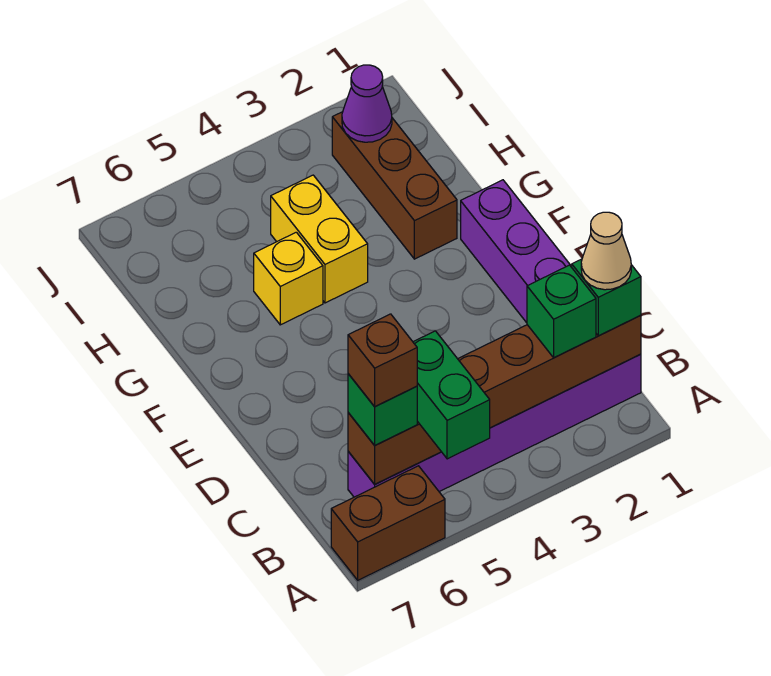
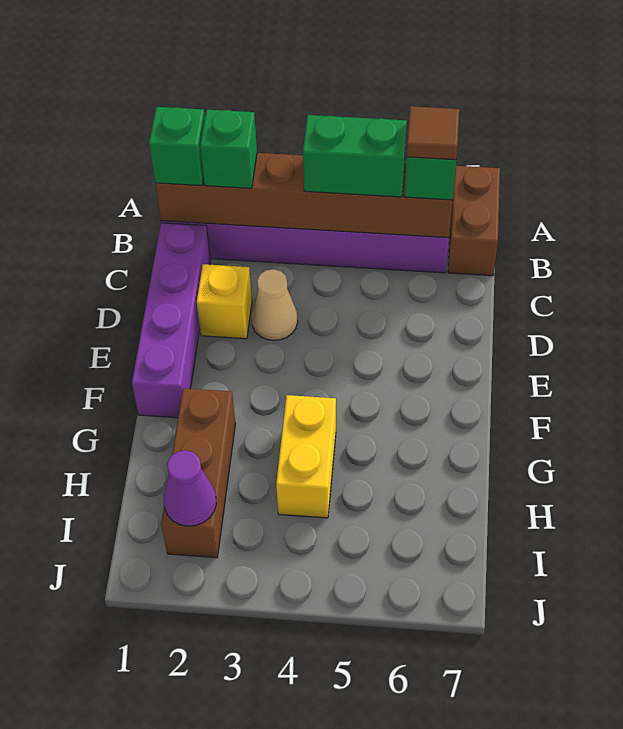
green brick A5:B5 level 3 -> green brick B4:B5 level 3
brown brick A6:A7 level 1 -> brown brick A7:B7 level 1
tan cone B1 level 4 -> tan cone D3 level 1
brown brick B6 level 4 -> brown tile B6 level 4
yellow brick G5 level 1 -> yellow brick D2 level 1

